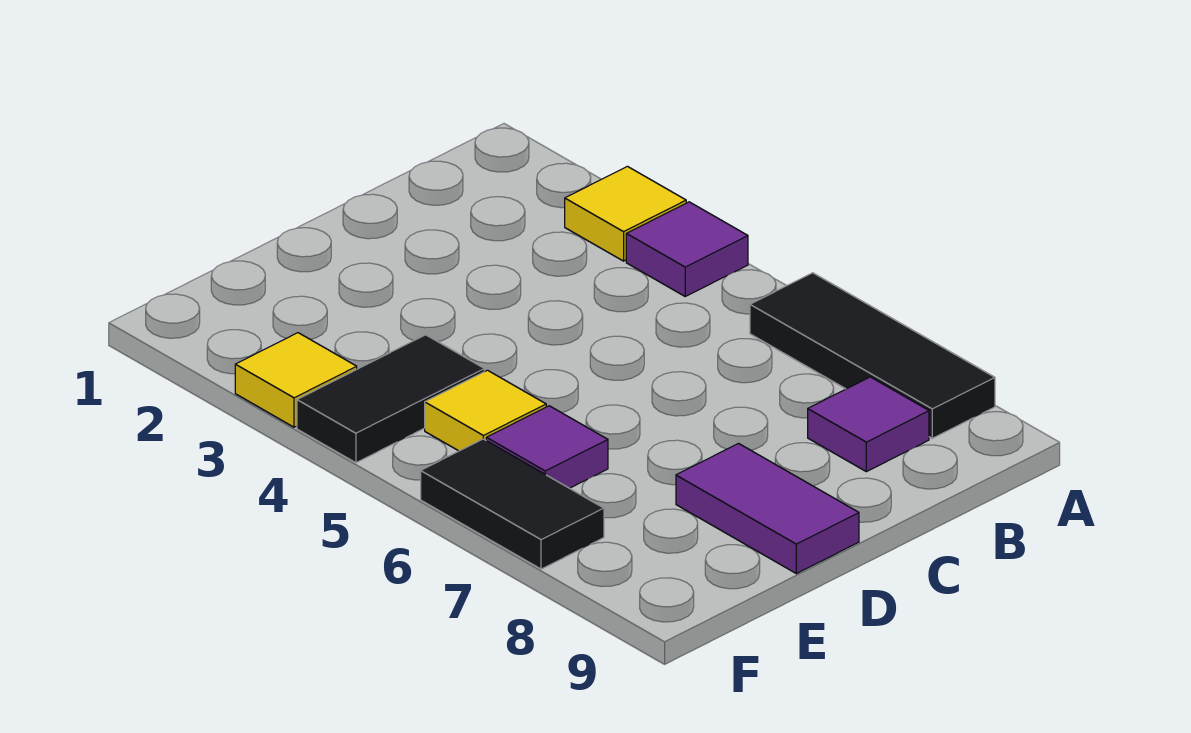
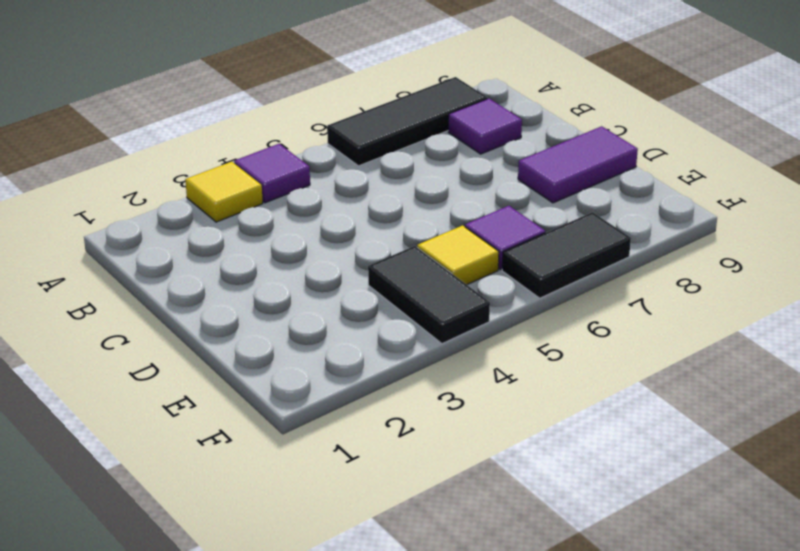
yellow tile F3 level 1 -> none

